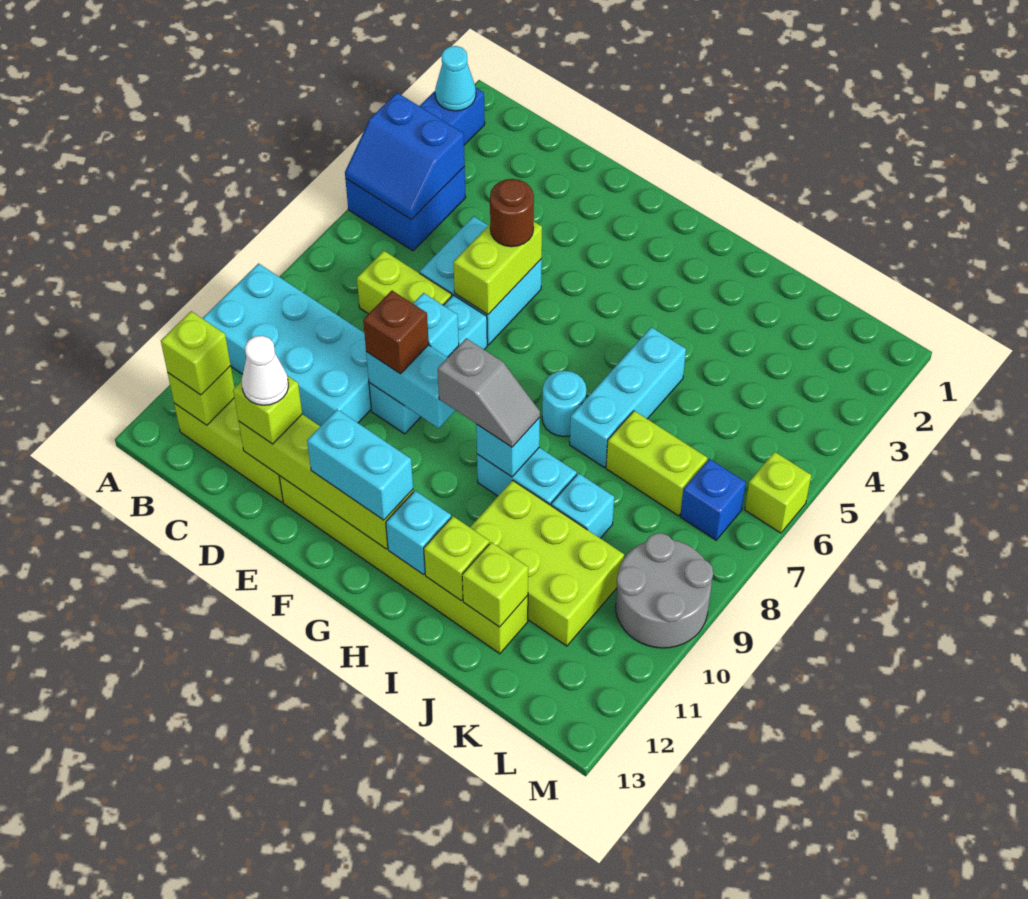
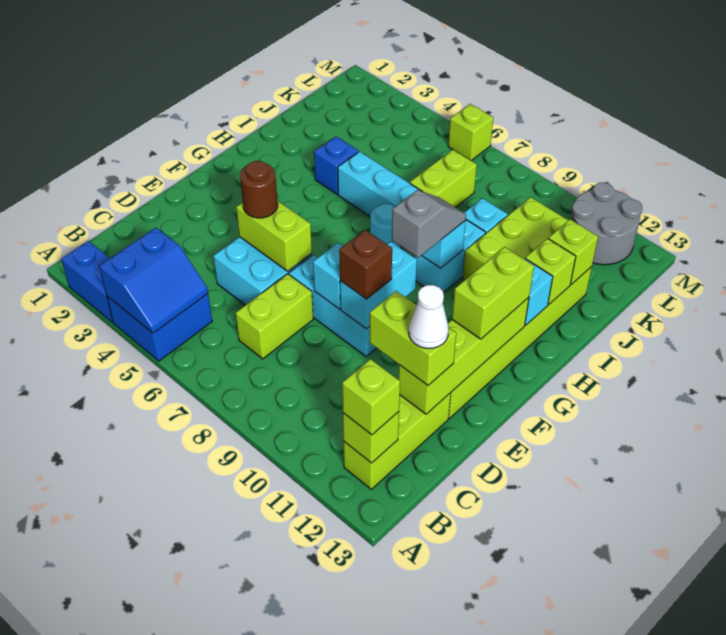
cyan cone A2 level 2 -> none
cyan brick A9:D10 level 1 -> none
lime brick D12 level 3 -> lime brick D11:D12 level 3
cyan brick F12:G12 level 3 -> lime brick F12:G12 level 3
blue brick L7 level 1 -> blue brick I4 level 1
grey round brick L9:M10 level 1 -> grey round brick L11:M12 level 1

